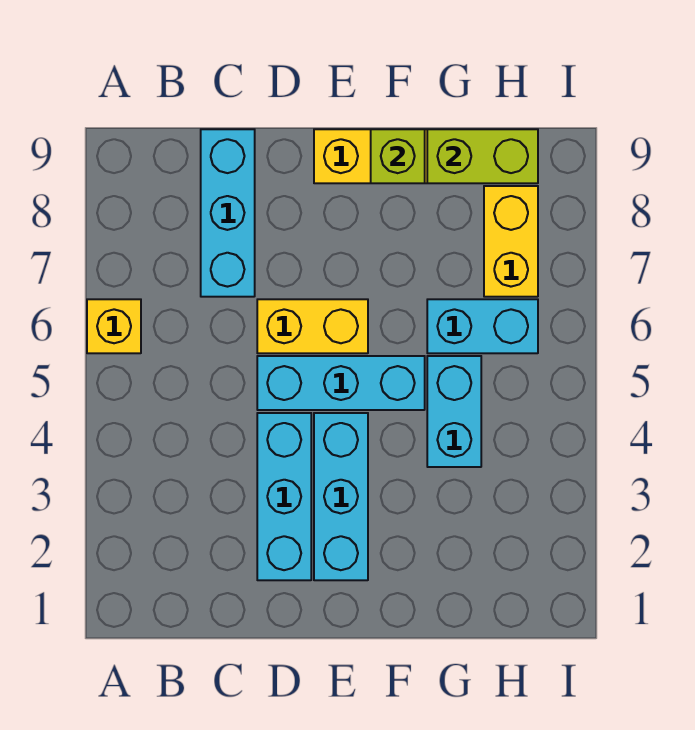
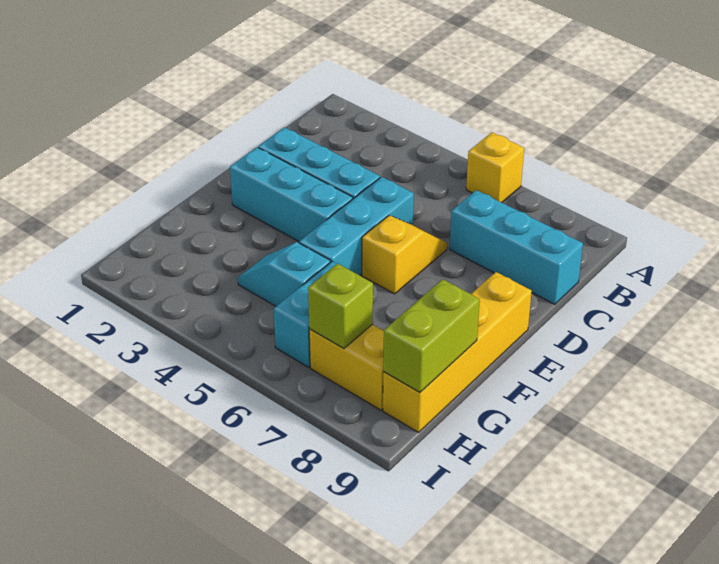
yellow brick D6:E6 level 1 -> yellow slope D6:E6 level 1 top E
lime brick F9 level 2 -> lime brick H7 level 2
cyan brick G4:G5 level 1 -> cyan slope G4:G5 level 1 top 5

